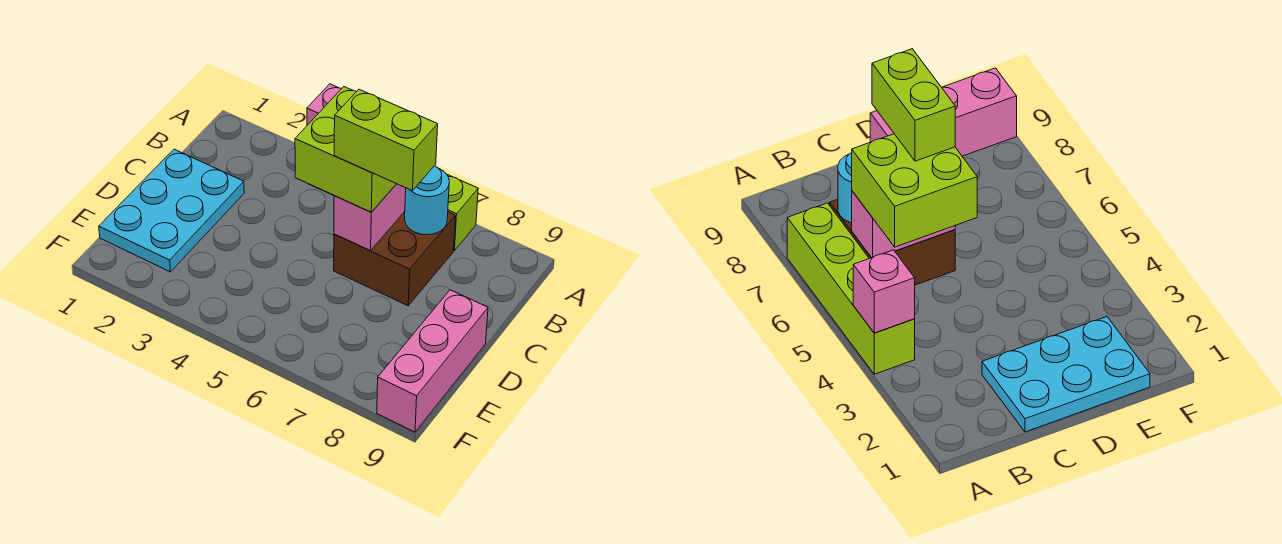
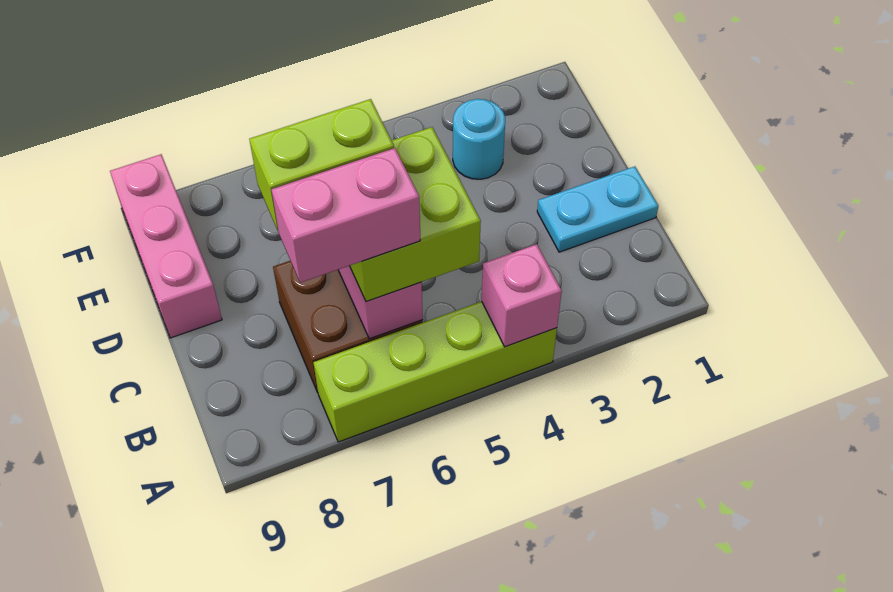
none -> pink brick B6:B7 level 4
cyan round brick B7 level 2 -> cyan round brick E3 level 1
cyan plate C1:E2 level 1 -> cyan plate C1:C2 level 1

